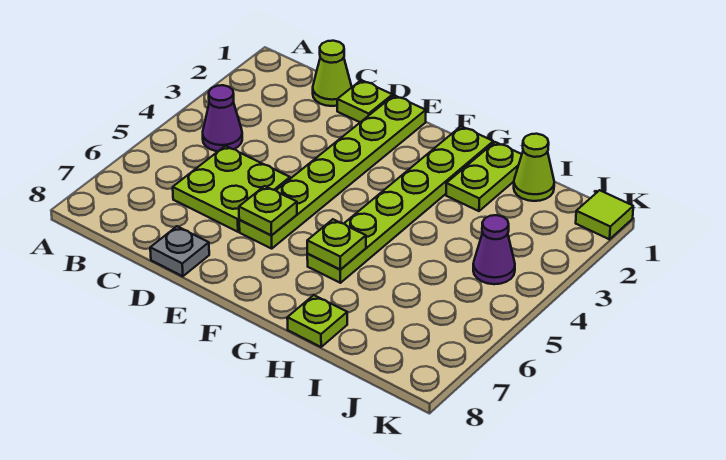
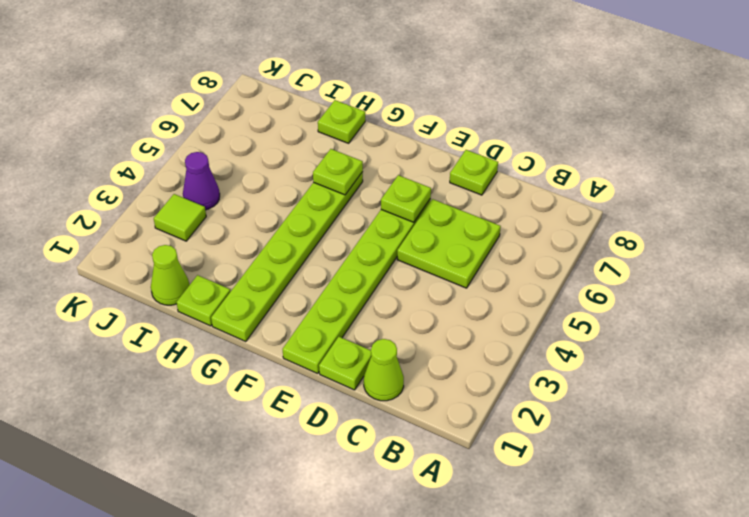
purple cone B4 level 1 -> none
grey plate D8 level 1 -> lime plate D8 level 1
lime plate H1:H2 level 1 -> lime plate H1 level 1
lime tile K1 level 1 -> lime tile J3 level 1

